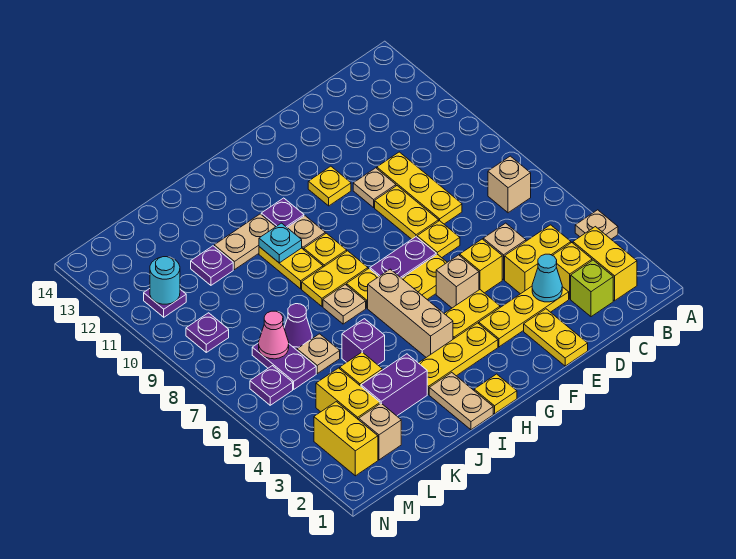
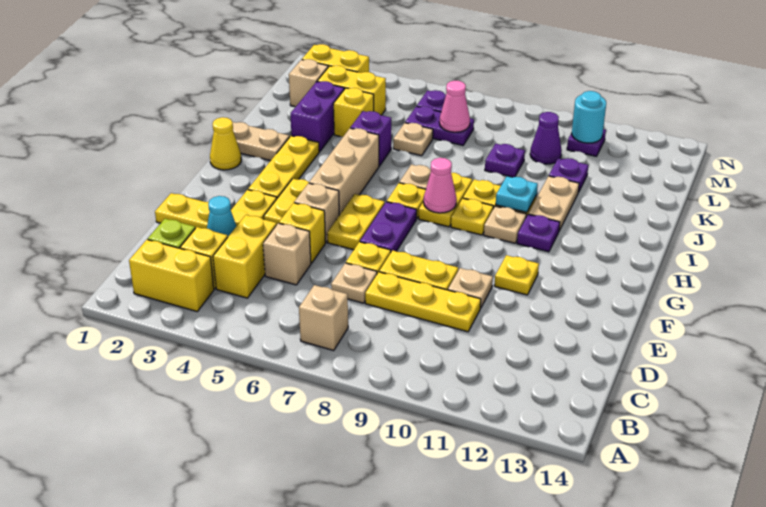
tan plate A4 level 1 -> tan plate D7 level 1
yellow plate H1 level 1 -> yellow cone H1 level 1
tan brick H4:H6 level 1 -> tan brick G5:I5 level 1
none -> pink cone H8 level 2
purple cone K7 level 1 -> purple cone L10 level 1
purple plate M9 level 1 -> purple plate K9 level 1

